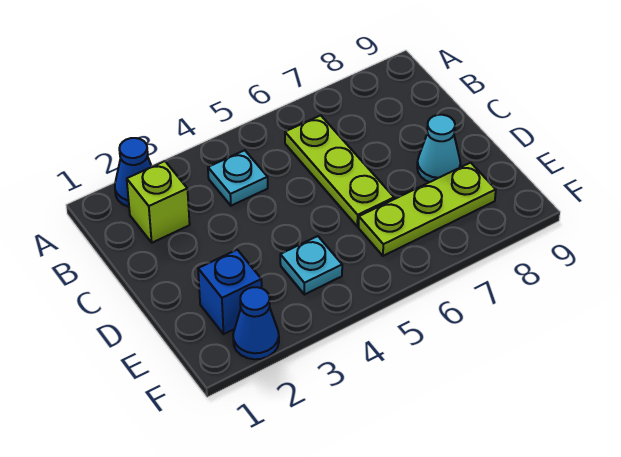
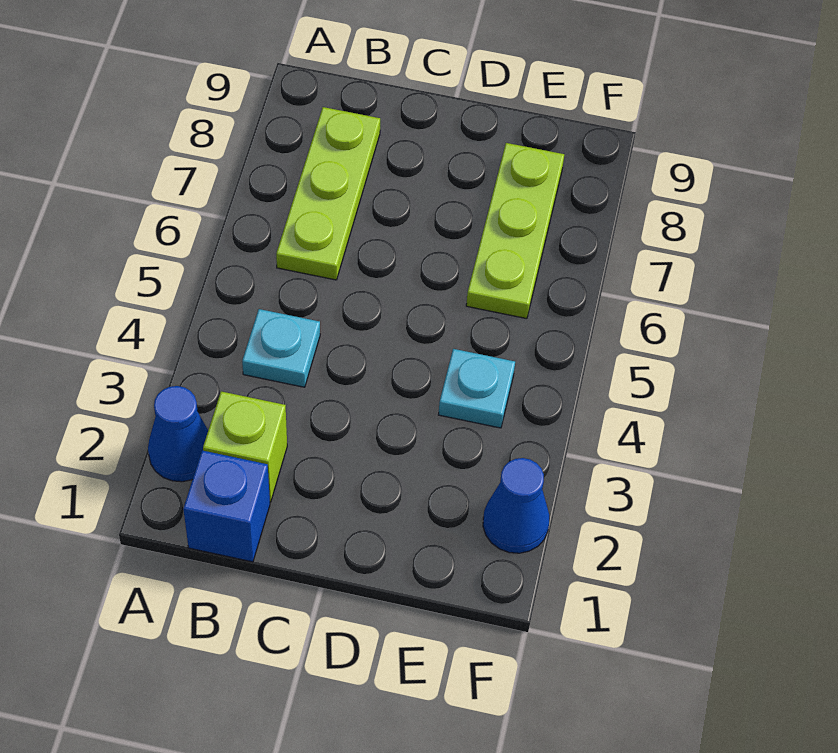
lime plate B6:D6 level 1 -> lime plate B6:B8 level 1
cyan cone D8 level 1 -> none
blue brick E2 level 1 -> blue brick B1 level 1

